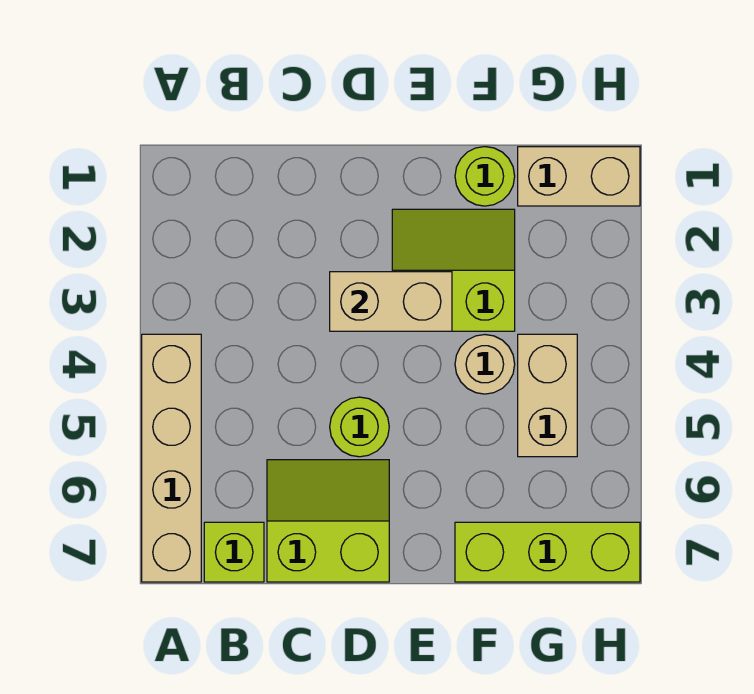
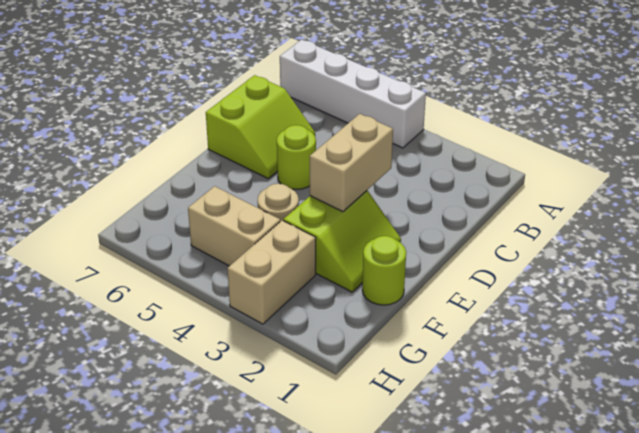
tan brick A4:A7 level 1 -> white brick A4:A7 level 1
lime brick B7 level 1 -> none
lime brick F7:H7 level 1 -> none
tan brick G1:H1 level 1 -> tan brick G3:H3 level 1

